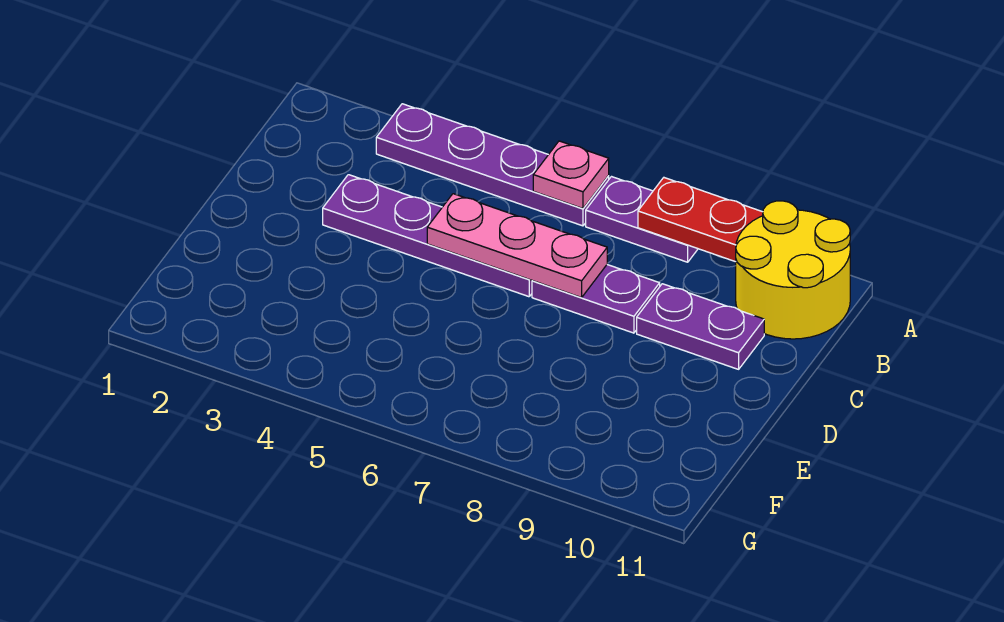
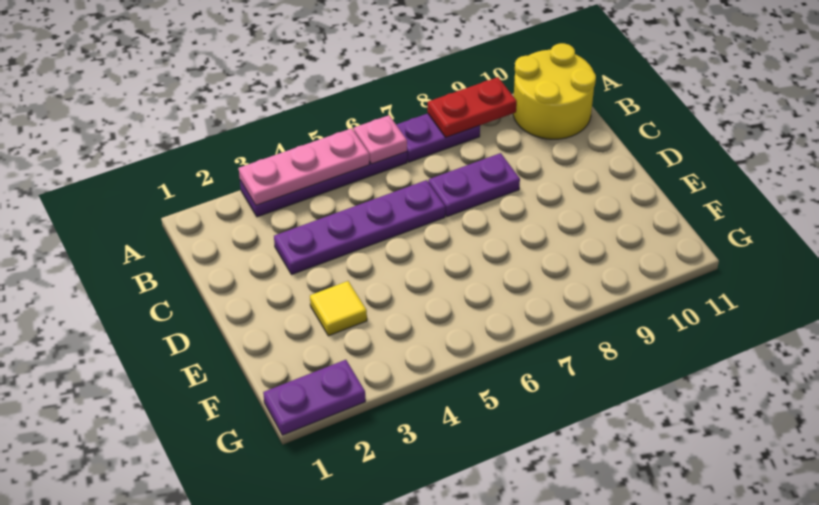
pink plate C5:C7 level 2 -> pink plate A3:A5 level 2
purple plate C9:C10 level 1 -> purple plate G1:G2 level 1
none -> yellow tile E3 level 1

